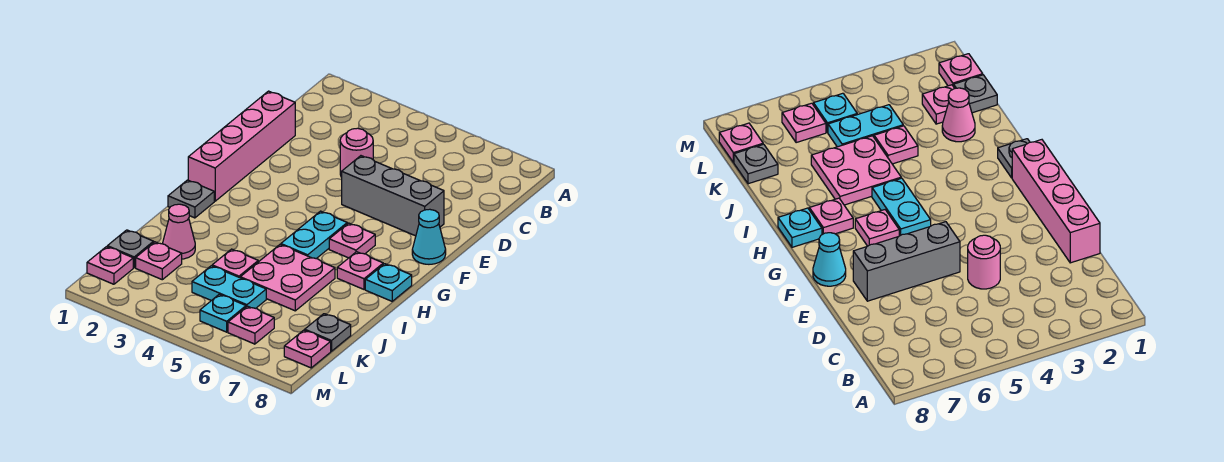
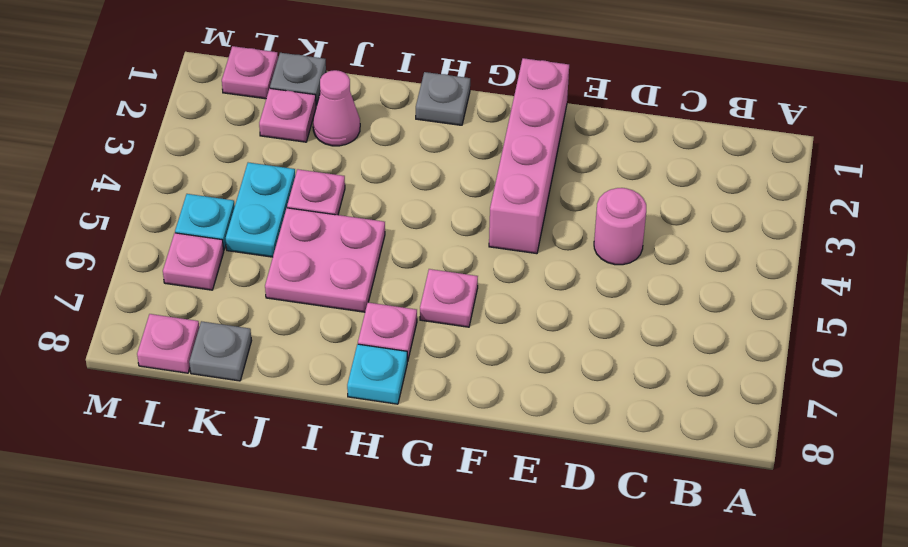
pink brick D1:G1 level 1 -> pink brick F1:F4 level 1
grey brick E5:E7 level 1 -> none
cyan cone F8 level 1 -> none
cyan plate G5:H5 level 1 -> none

